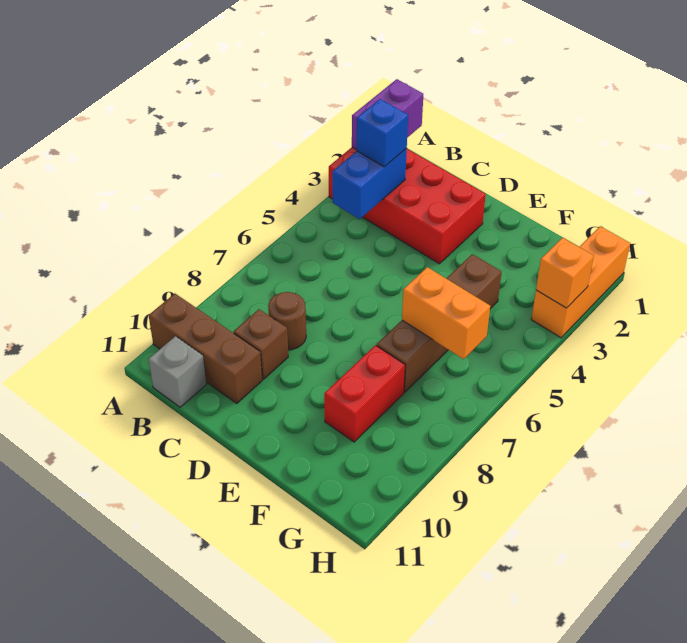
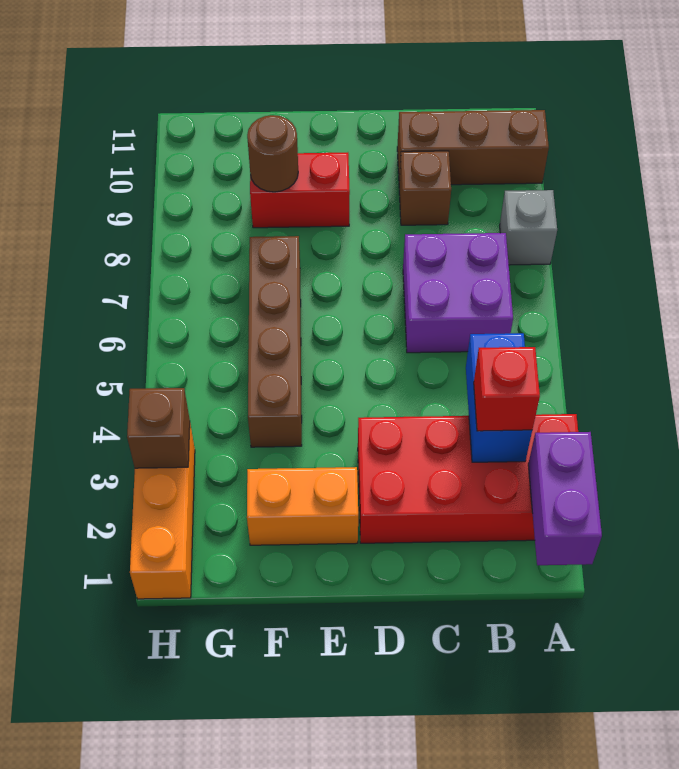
blue brick B3 level 3 -> red brick B3 level 3
none -> purple brick B6:C7 level 1
grey brick B11 level 1 -> grey brick A8 level 1
brown round brick C8 level 1 -> brown round brick F9 level 2
orange brick F6:G6 level 2 -> orange brick E2:F2 level 1
red brick F8:F9 level 1 -> red brick E9:F9 level 1
orange brick H3 level 2 -> brown brick H3 level 2

